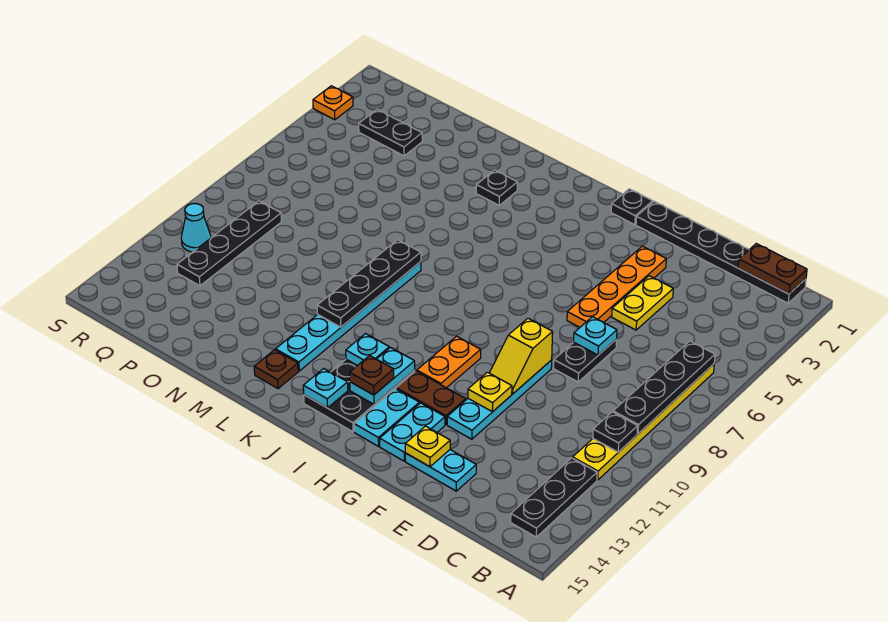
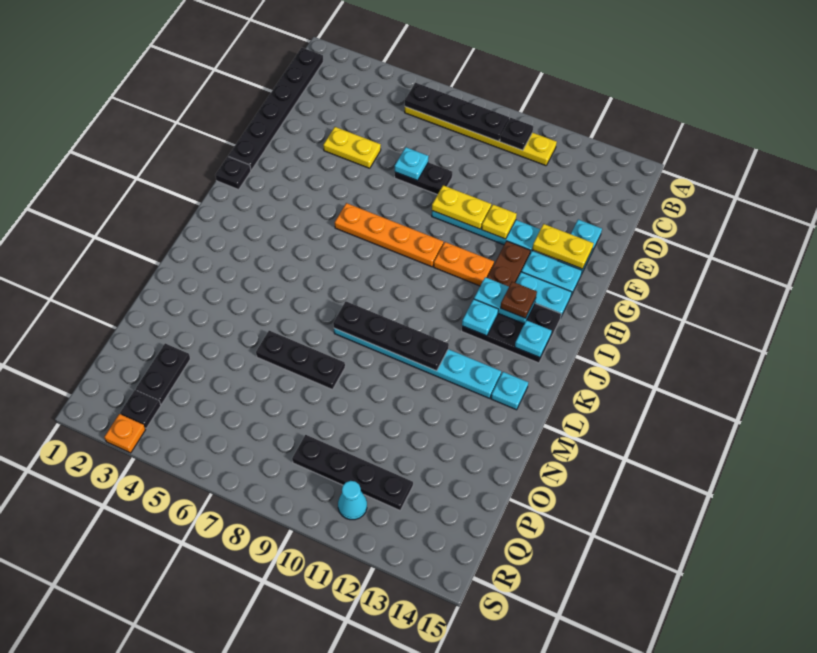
brown plate B1:C1 level 2 -> none
black plate B12:B14 level 1 -> black plate N6:N8 level 1
orange plate F3:F6 level 1 -> orange plate H6:H9 level 1
yellow slope F9:F10 level 2 top 9 -> yellow plate F9:F10 level 2
yellow plate F14 level 2 -> yellow plate F13:F14 level 2
black plate L3 level 1 -> black plate R3 level 1
brown plate L14 level 1 -> cyan plate L14 level 1

